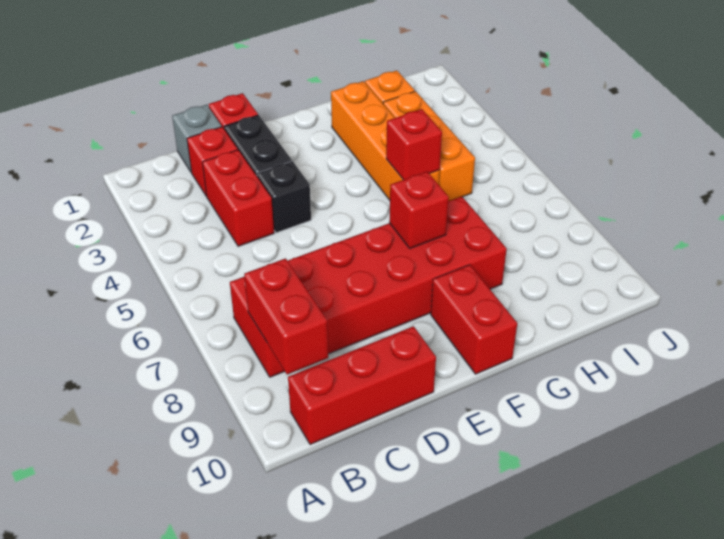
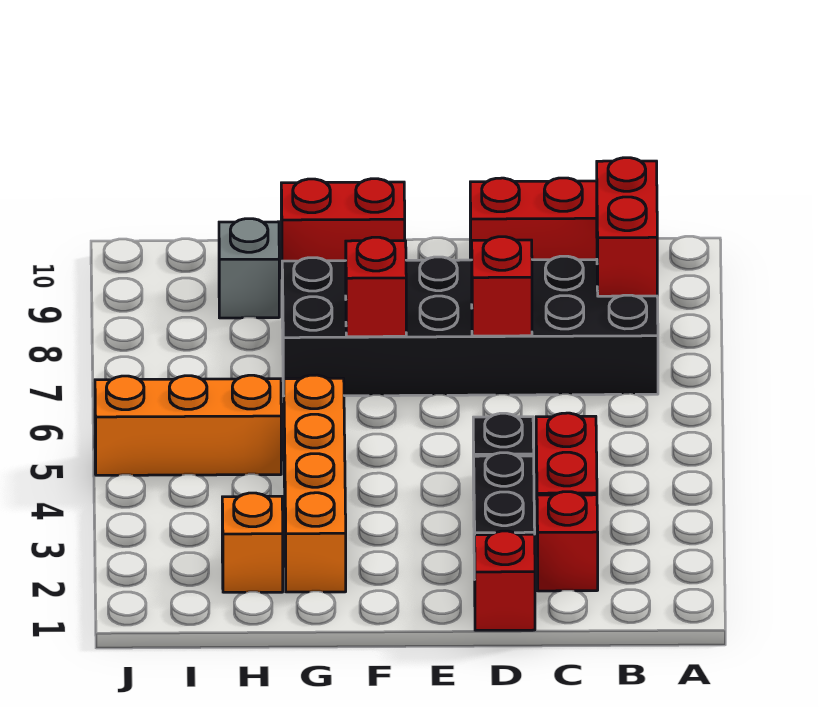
red brick B7:G8 level 1 -> black brick B7:G8 level 1
grey brick C1 level 1 -> grey brick H9 level 1
red brick F9:F10 level 1 -> red brick F10:G10 level 1
red brick G5 level 2 -> red brick D7 level 2
orange brick H3:H5 level 1 -> orange brick H5:J5 level 1

